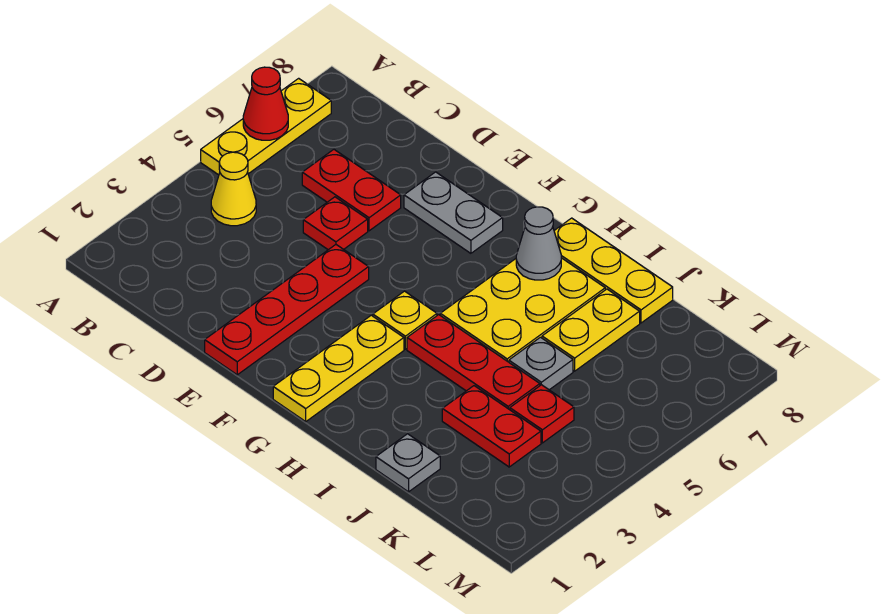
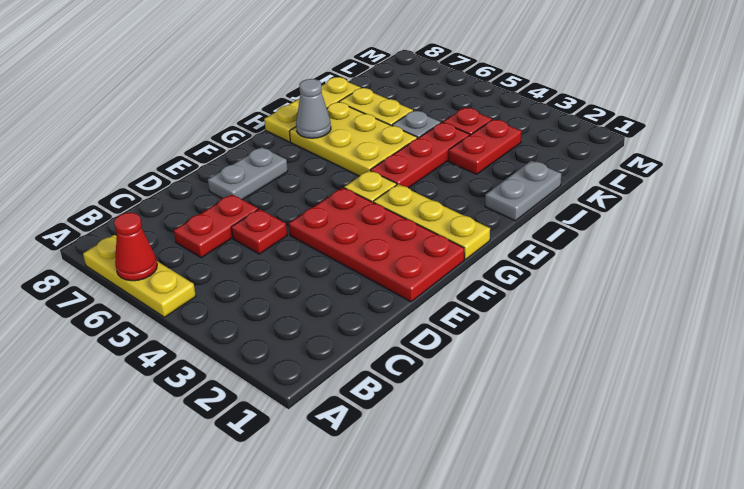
yellow cone B4 level 1 -> none
red plate E1:E4 level 1 -> red plate E1:F4 level 1
grey plate J1 level 1 -> grey plate I1:J1 level 1

